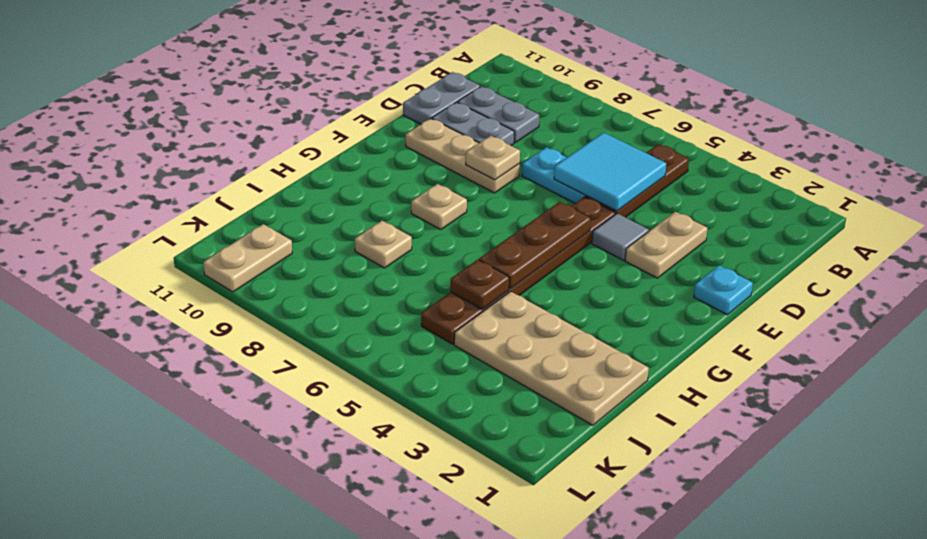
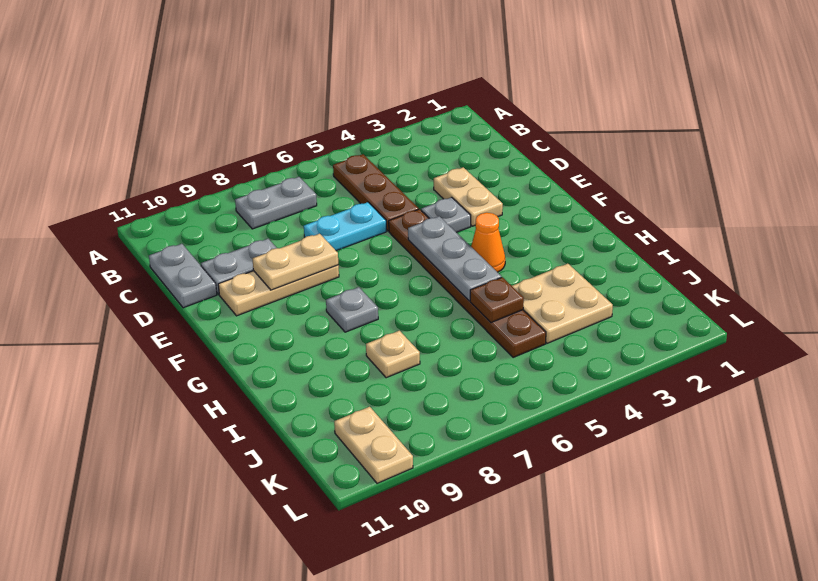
cyan tile C5:D6 level 2 -> none
grey plate C9:C10 level 1 -> grey plate B7:B8 level 1
cyan plate E1 level 1 -> none
grey tile E4 level 1 -> grey plate E4 level 1
tan plate E8 level 2 -> tan plate E8:E9 level 2
brown plate F5:H5 level 2 -> grey plate F5:H5 level 2
none -> orange cone G4 level 1
tan plate G8 level 1 -> grey plate G8 level 1
tan plate I1:J4 level 1 -> tan plate I3:J4 level 1

